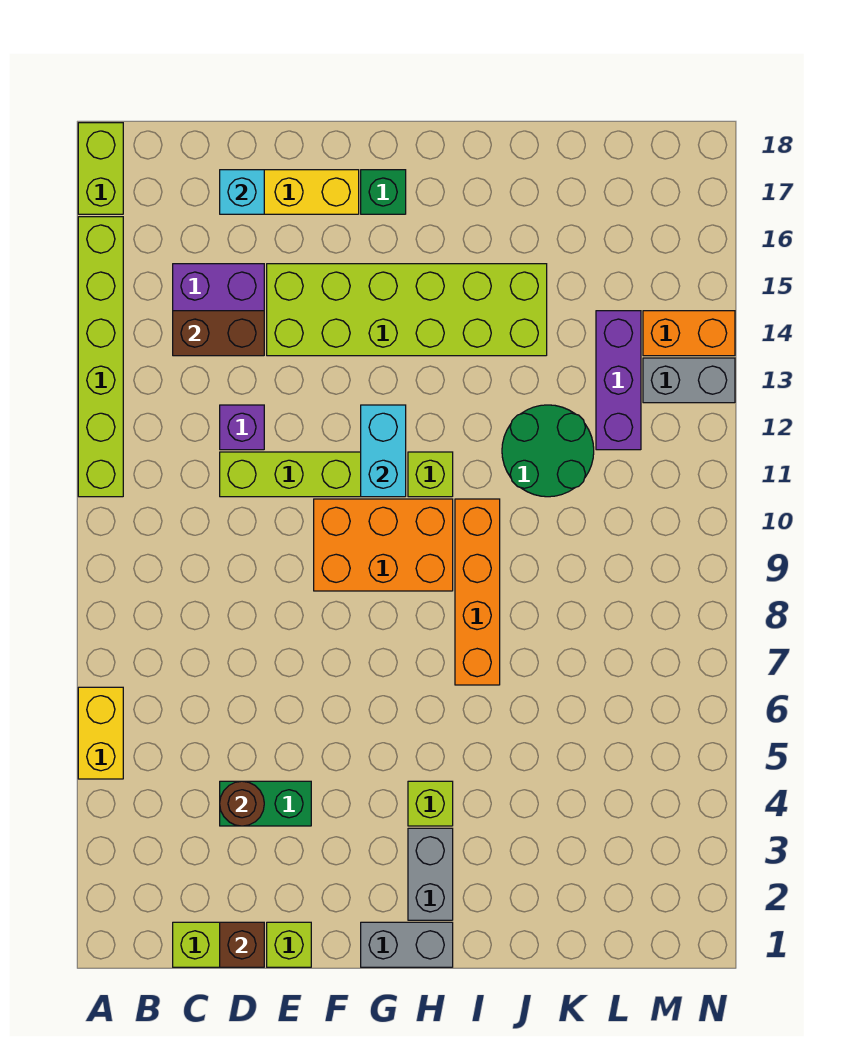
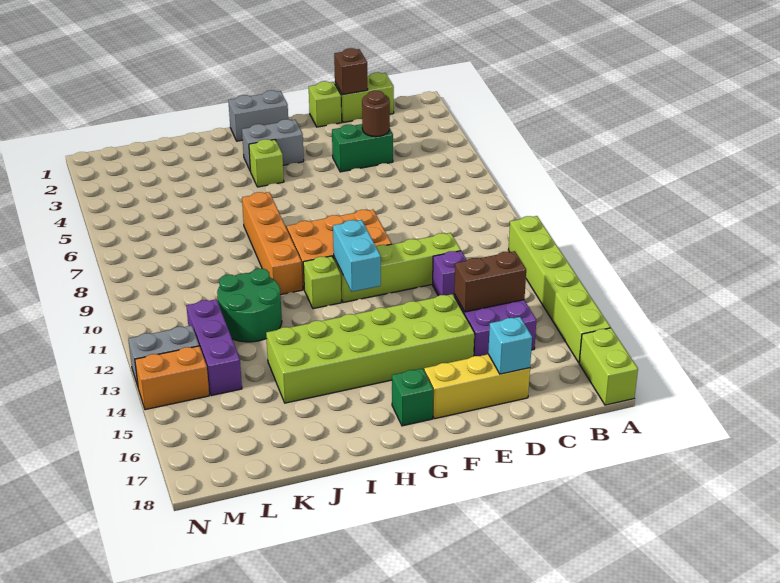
yellow brick A5:A6 level 1 -> none
grey brick H2:H3 level 1 -> grey brick G3:H3 level 1

